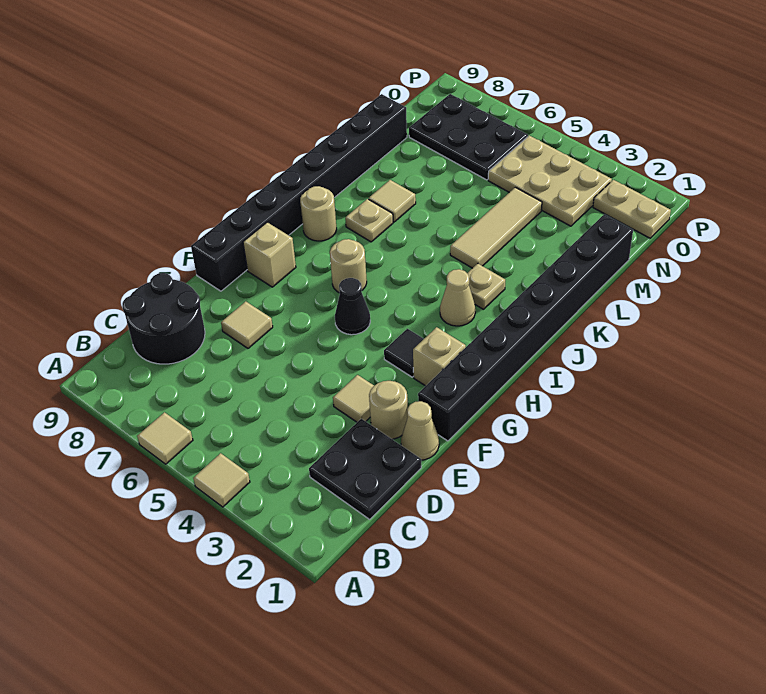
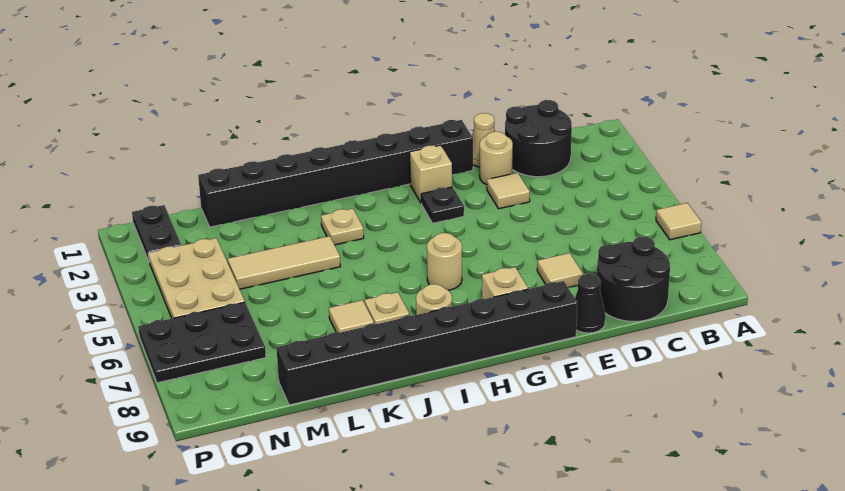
tan tile A4 level 1 -> none
black plate C1:D2 level 1 -> black round brick C1:D2 level 1
black tile G3 level 1 -> black plate G3 level 1
black cone G5 level 1 -> black cone E9 level 1
tan cone I3 level 1 -> none
black plate N6:O8 level 1 -> black plate N6:P7 level 1
tan plate O1:O2 level 1 -> black plate O1:O2 level 1

